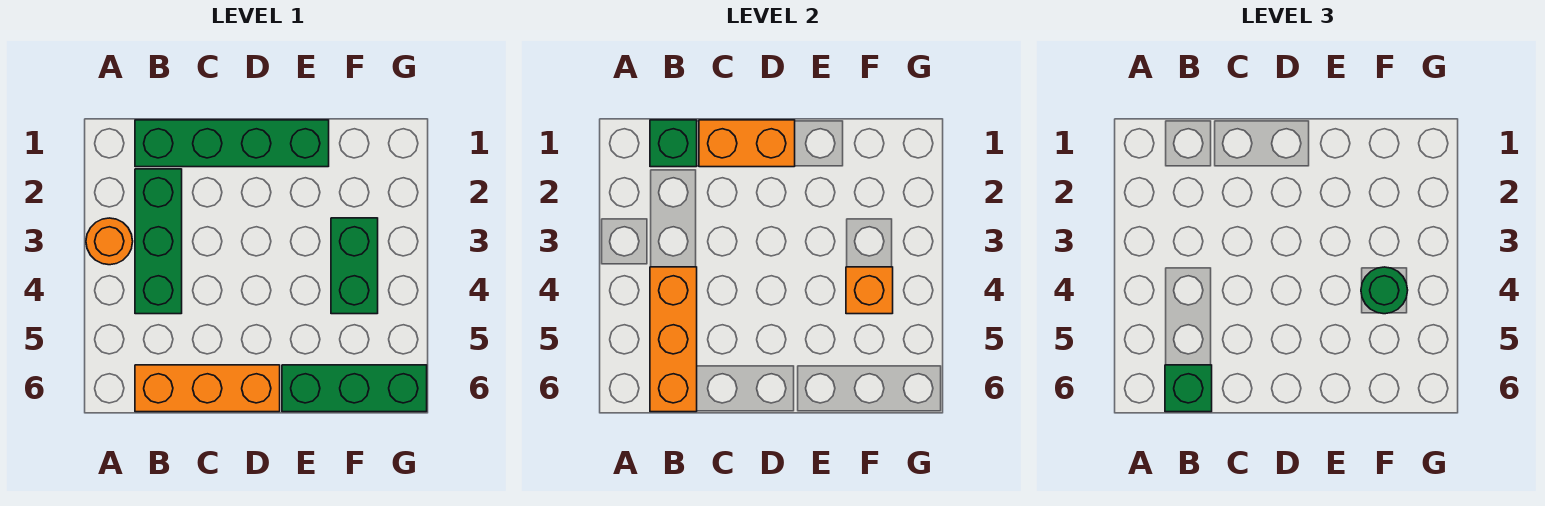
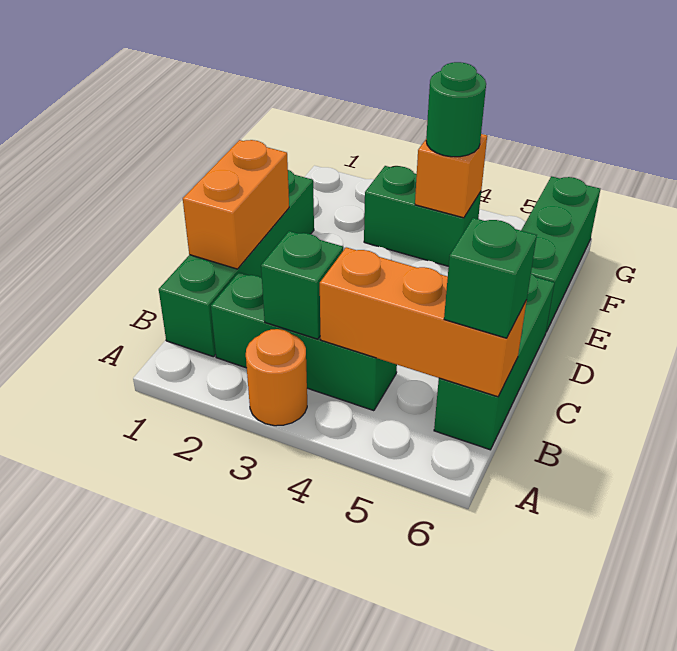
green brick B1 level 2 -> green brick B3 level 2
orange brick B6:D6 level 1 -> green brick B6:D6 level 1

